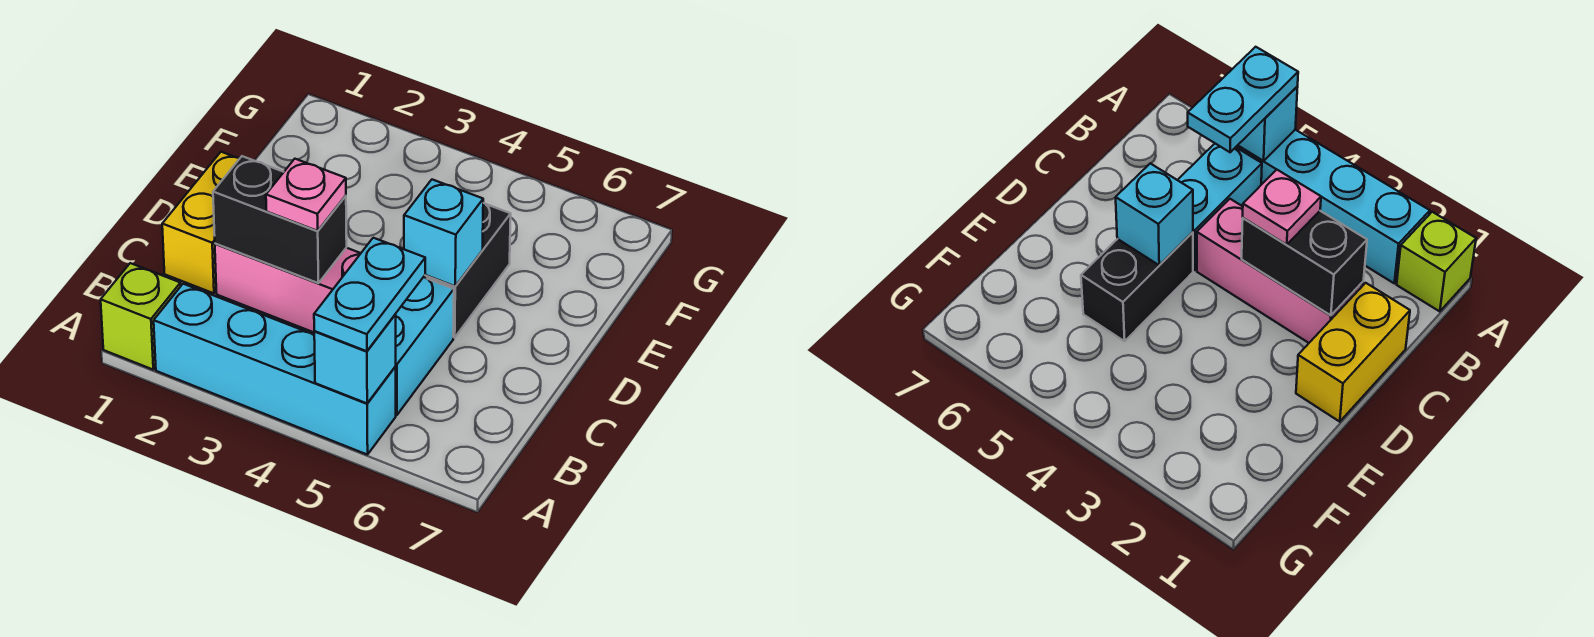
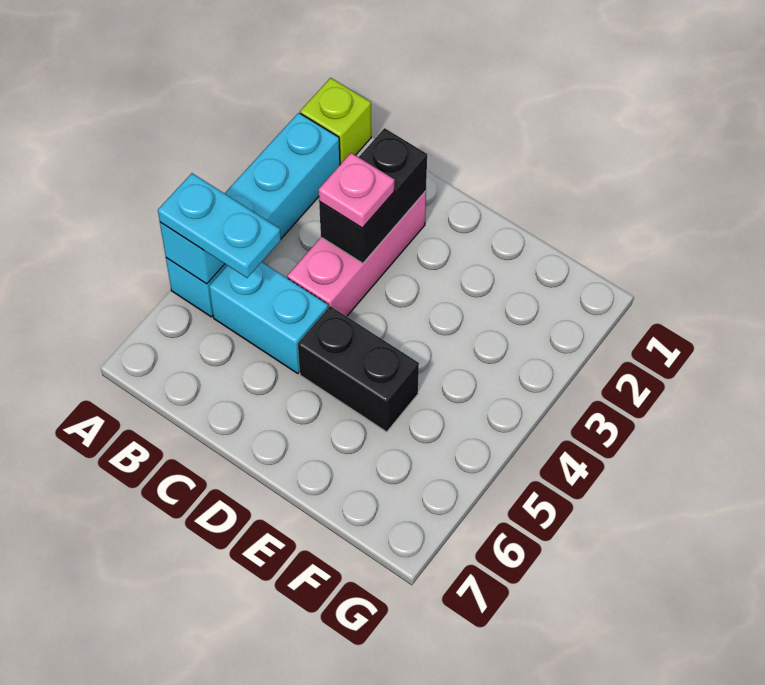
yellow brick C1:D1 level 1 -> none
cyan brick D5 level 2 -> none

